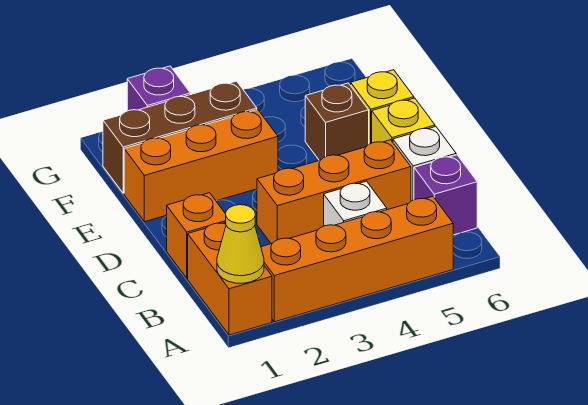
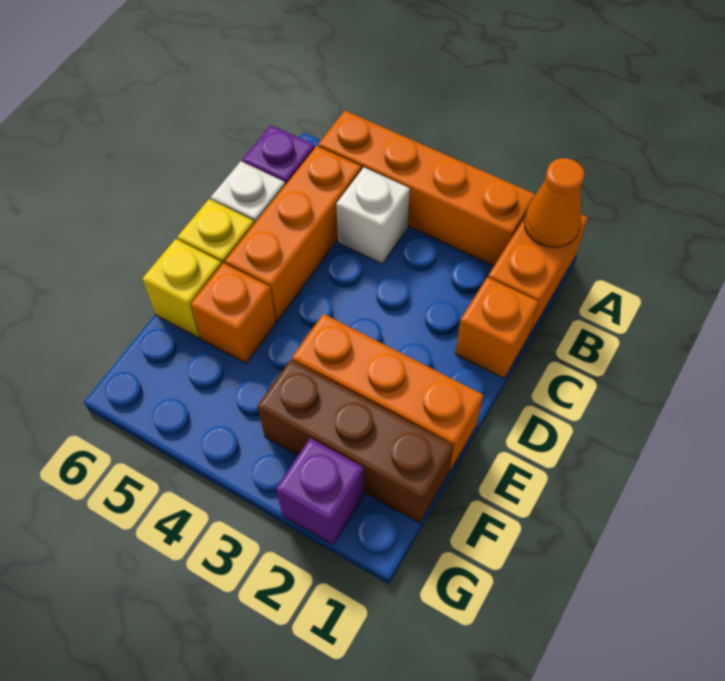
yellow cone A1 level 2 -> orange cone A1 level 2
orange brick C3:C5 level 1 -> orange brick B5:D5 level 1
brown brick E5 level 1 -> orange brick E5 level 1

